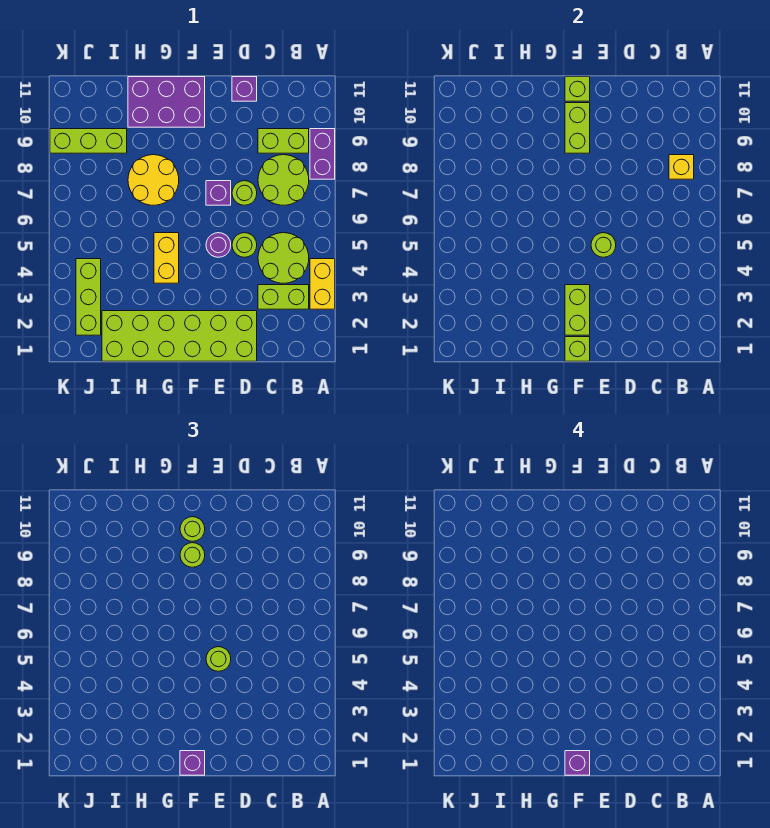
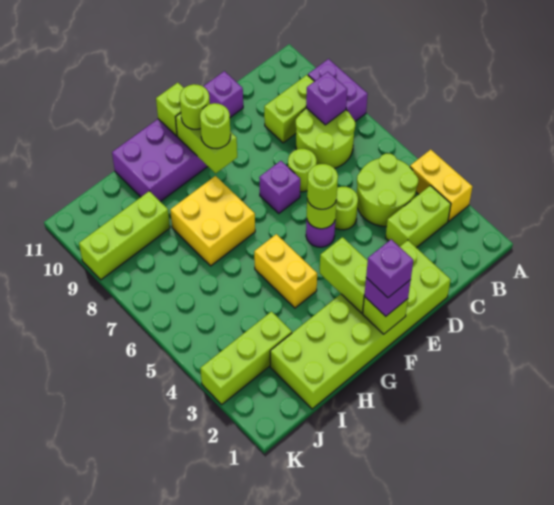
yellow brick B8 level 2 -> purple brick B8 level 2
yellow round brick G7:H8 level 1 -> yellow brick G7:H8 level 1
lime brick J2:J4 level 1 -> lime brick I3:K3 level 1

